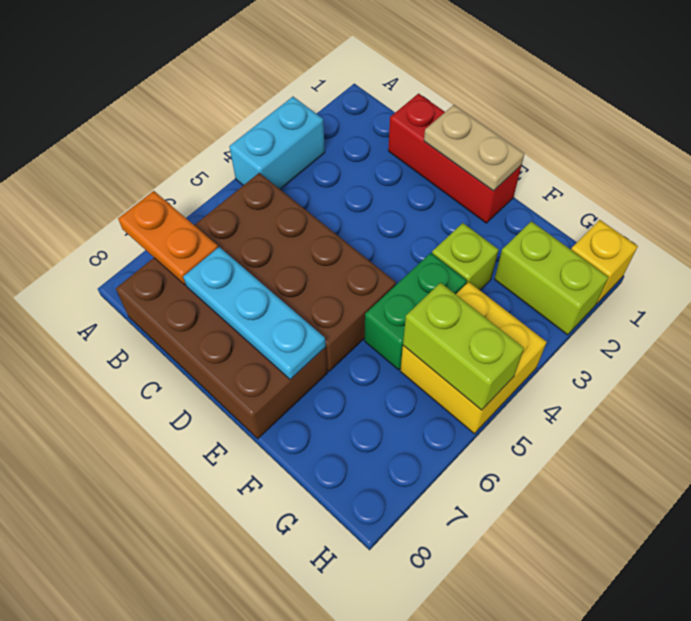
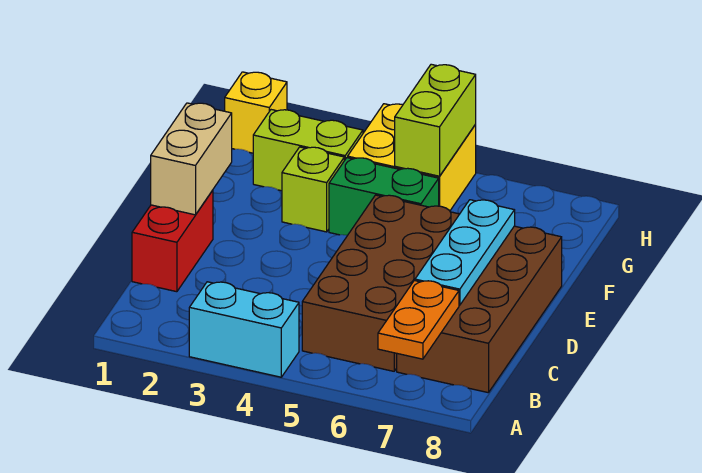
red brick C1:E1 level 1 -> red brick C1:D1 level 1
tan plate D1:E1 level 2 -> tan brick D1:E1 level 2
lime brick G2:H2 level 1 -> lime brick G2:G3 level 1

